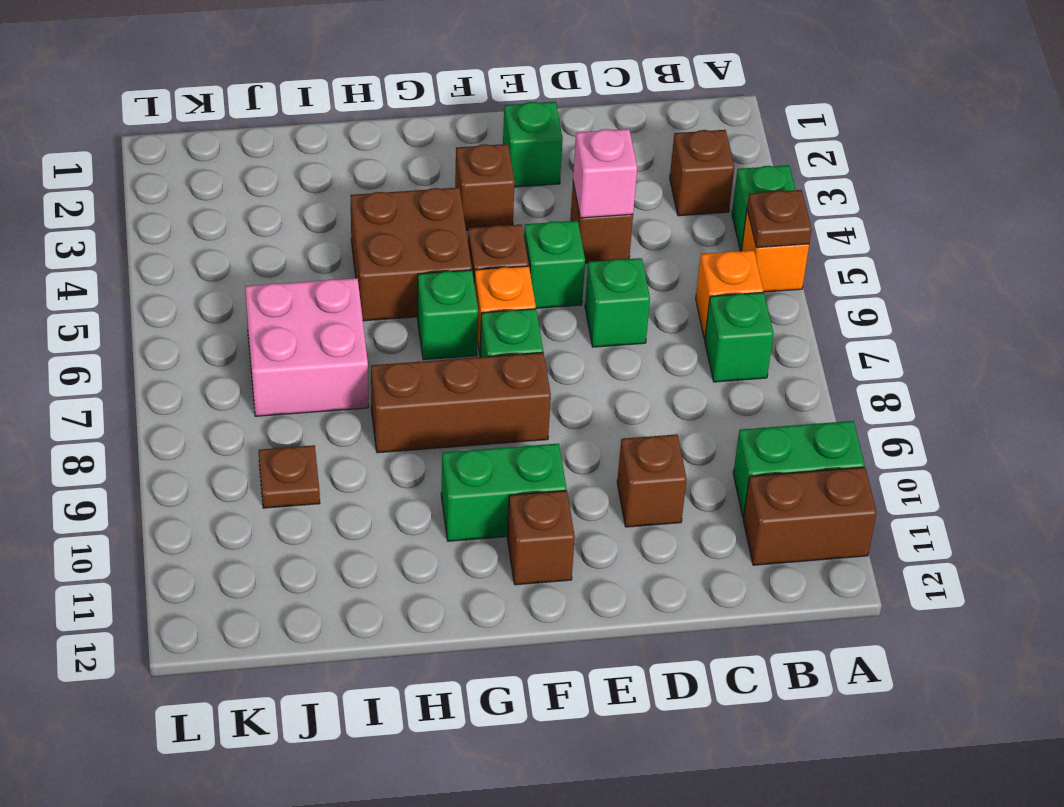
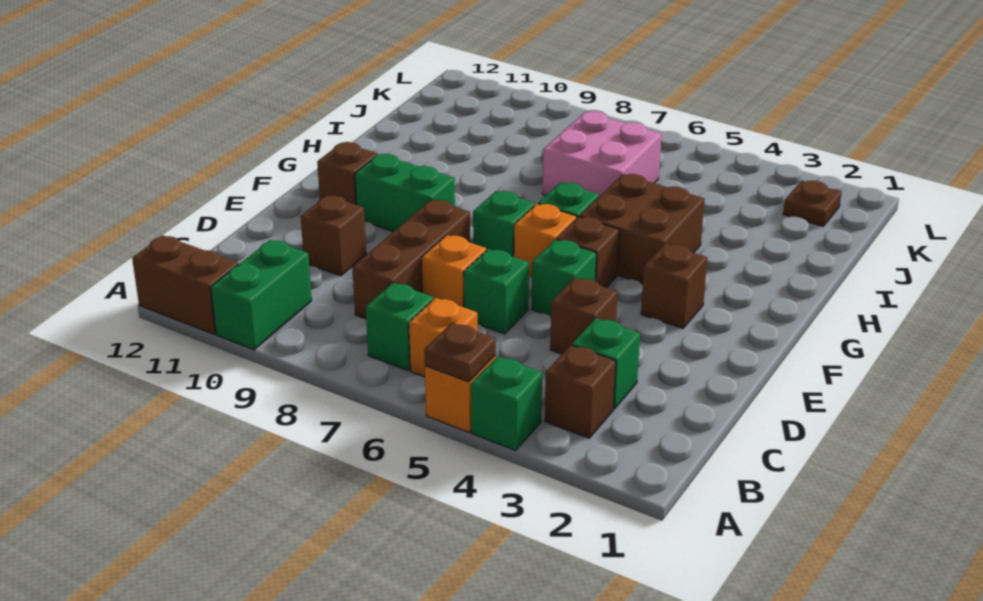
brown brick A11:B11 level 1 -> brown brick A11:A12 level 1
pink brick D4 level 2 -> none
none -> orange brick D7 level 1
green brick E2 level 1 -> green brick C3 level 1
brown brick F8:H8 level 1 -> brown brick C8:E8 level 1
green brick F10:G10 level 1 -> green brick F9:F10 level 1
brown plate J9 level 1 -> brown plate K2 level 1

